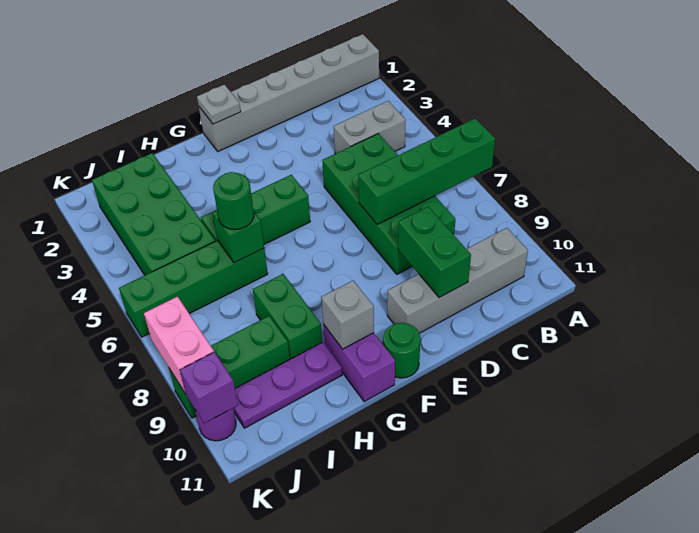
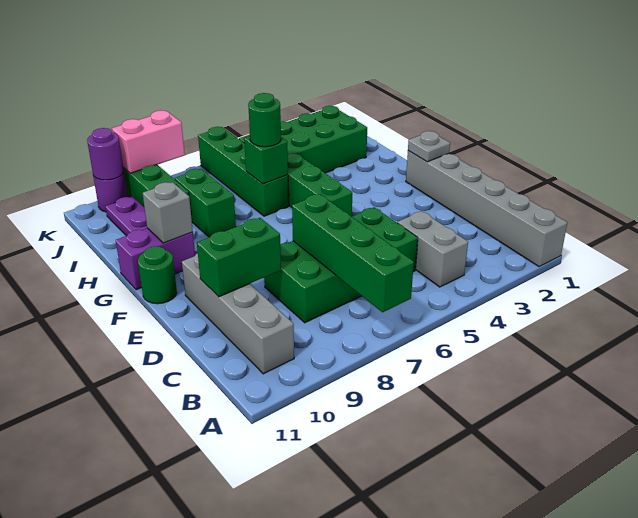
green brick H8:H9 level 1 -> green brick H8:I8 level 1
purple brick K10 level 2 -> purple round brick K10 level 2

